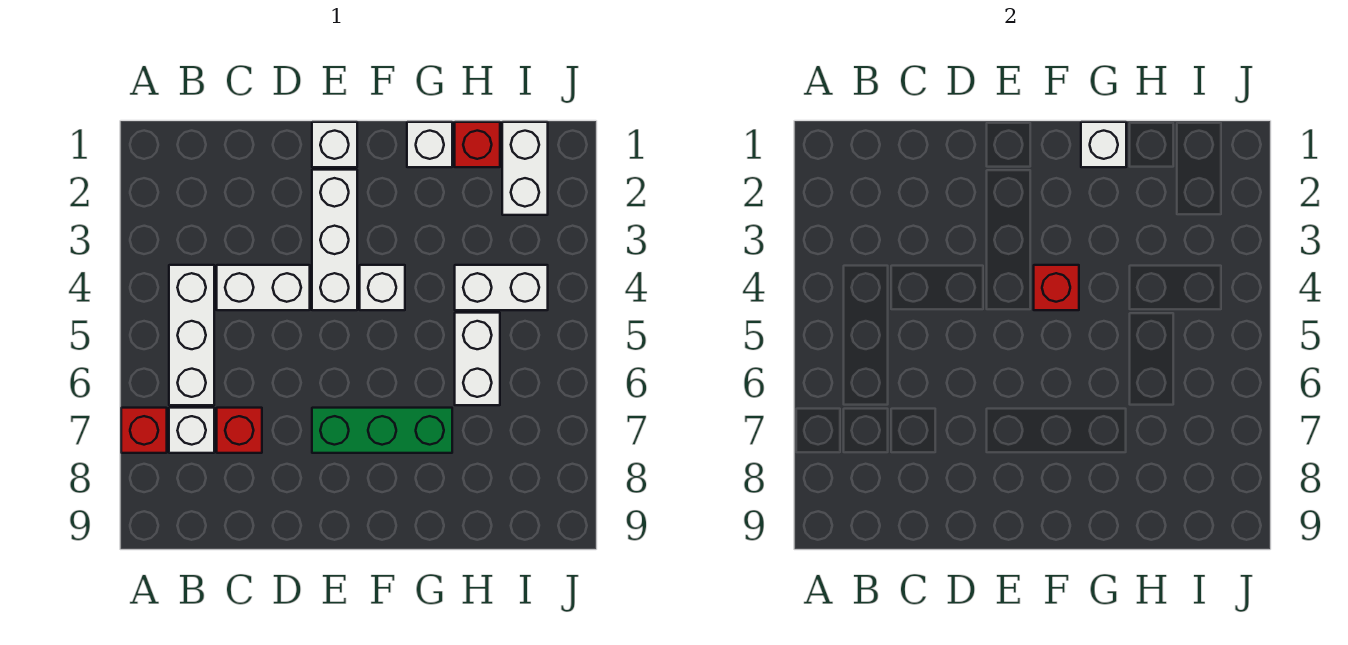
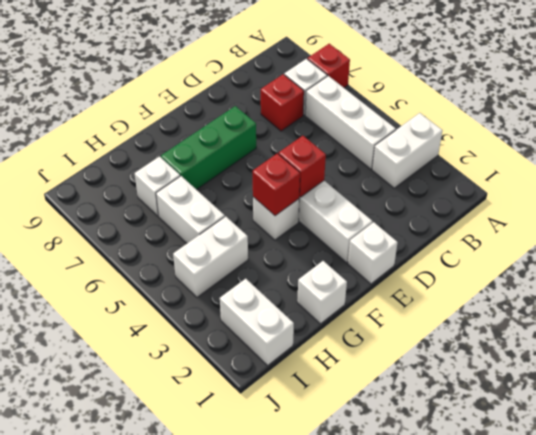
white brick C4:D4 level 1 -> white brick A3:B3 level 1
white brick G1 level 2 -> white brick H7 level 1
red brick H1 level 1 -> red brick E4 level 2

